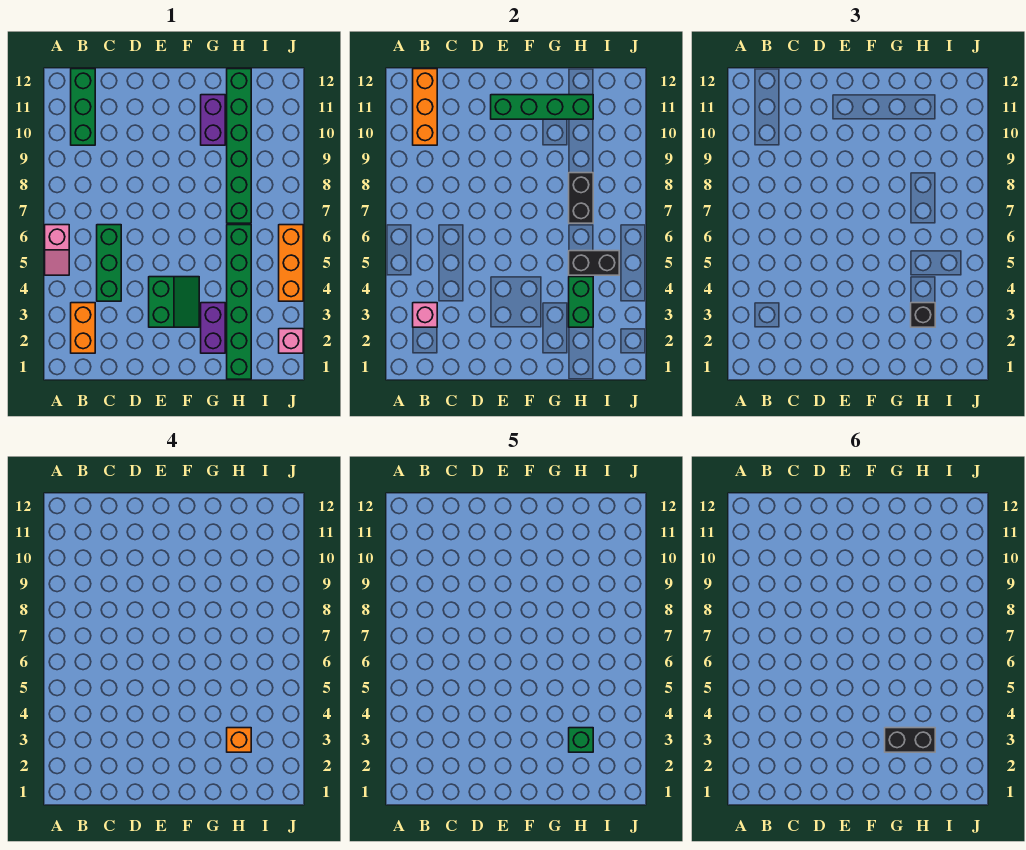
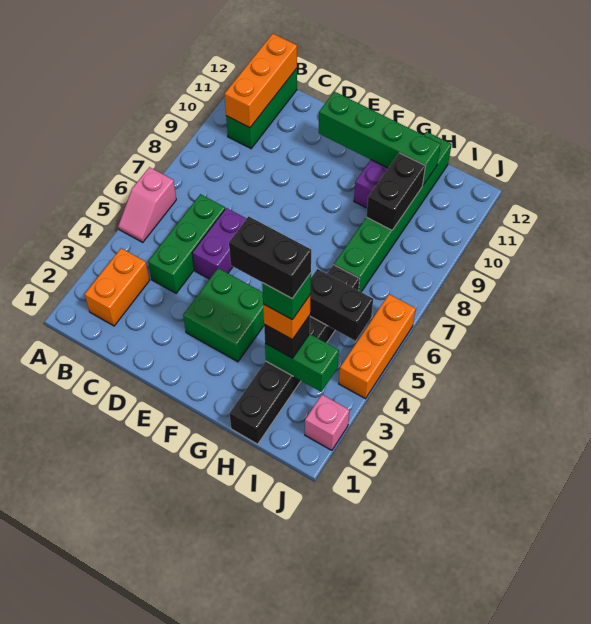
pink brick B3 level 2 -> none
green slope E3:F4 level 1 top E -> green brick E3:F4 level 1
purple brick G2:G3 level 1 -> purple brick D5:D6 level 1
green brick H1:H6 level 1 -> black brick H1:H6 level 1
green brick H3:H4 level 2 -> green brick H3:I3 level 2
black brick H7:H8 level 2 -> black brick H9:H10 level 2

